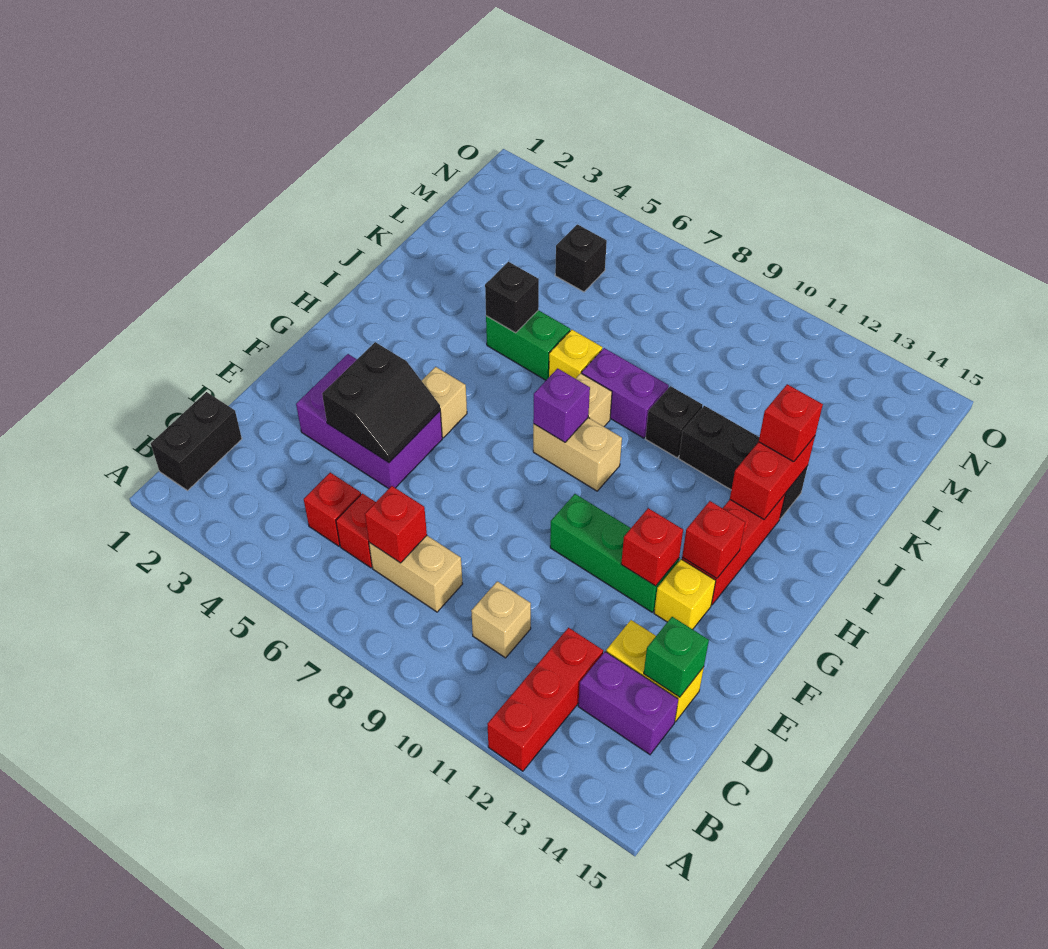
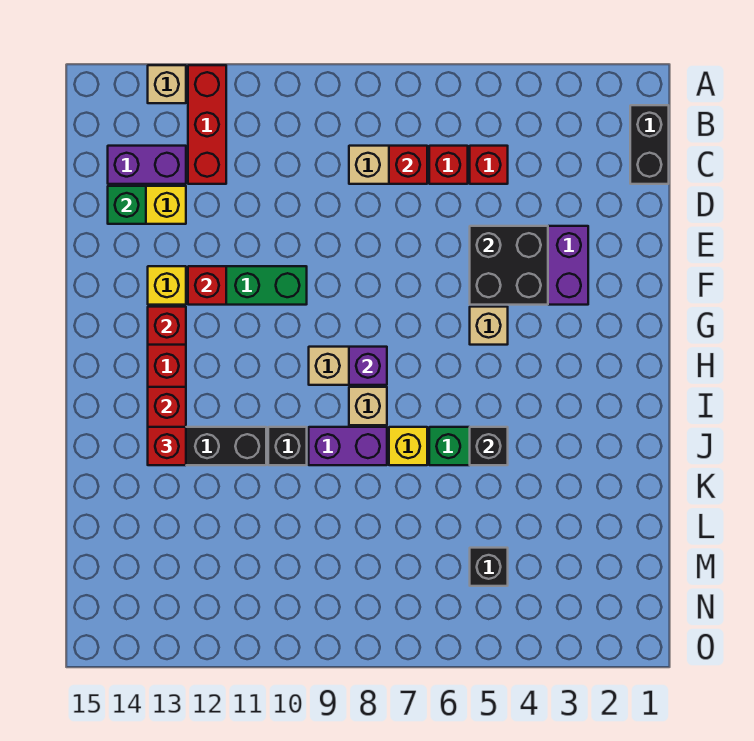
tan brick C10 level 1 -> tan brick A13 level 1
black slope E4:F5 level 2 top 4 -> black brick E4:F5 level 2

